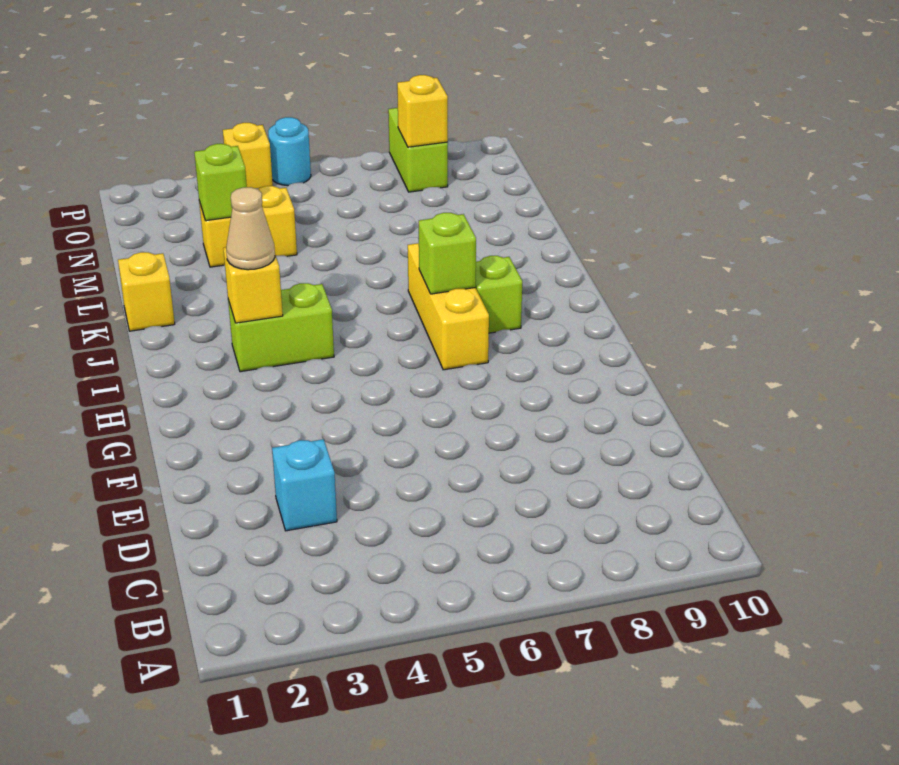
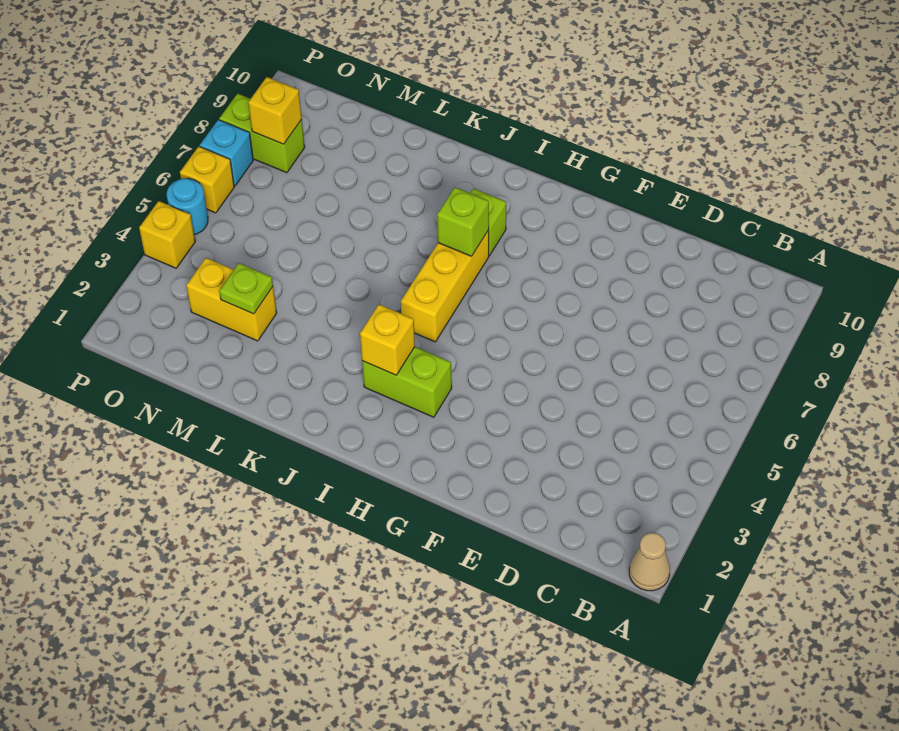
cyan brick D3 level 1 -> cyan brick P7 level 1
yellow brick H7:J7 level 1 -> yellow brick I5:I7 level 1
lime brick I3:I4 level 1 -> lime brick H3:I3 level 1
tan cone I3 level 3 -> tan cone A1 level 1
yellow brick K1 level 1 -> yellow brick P6 level 1
yellow brick M3:M4 level 1 -> yellow brick M3:N3 level 1
lime brick M3 level 2 -> lime plate M3 level 2

